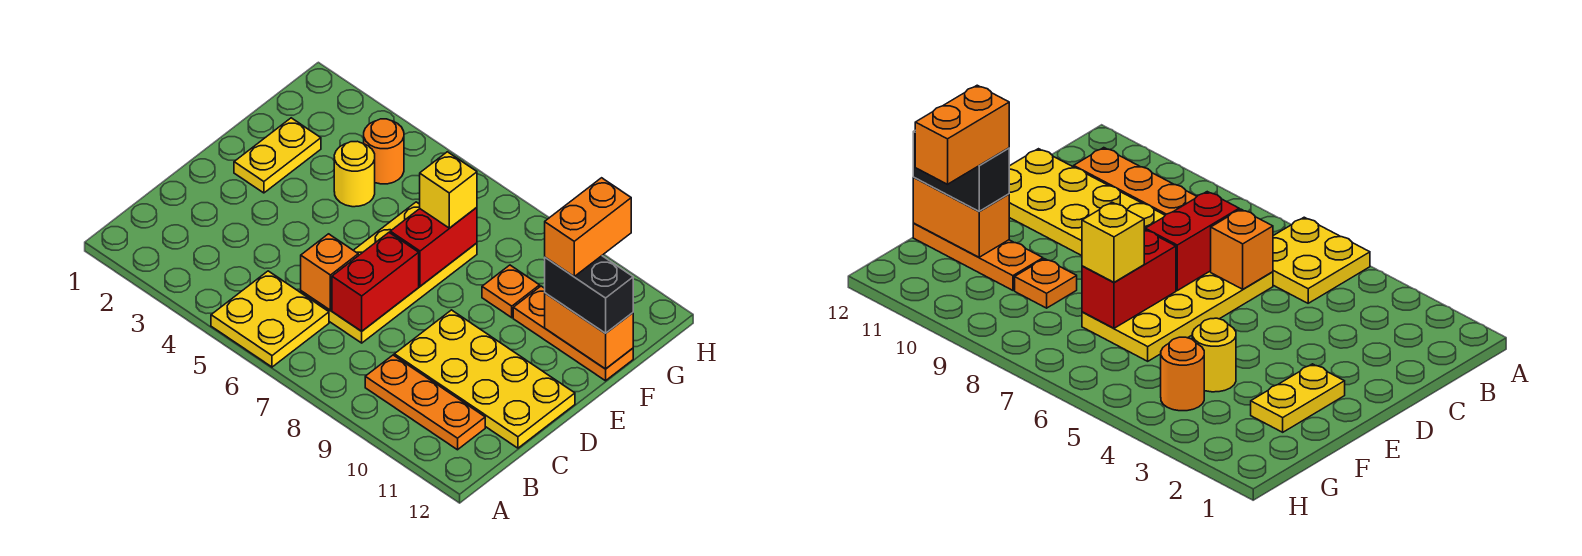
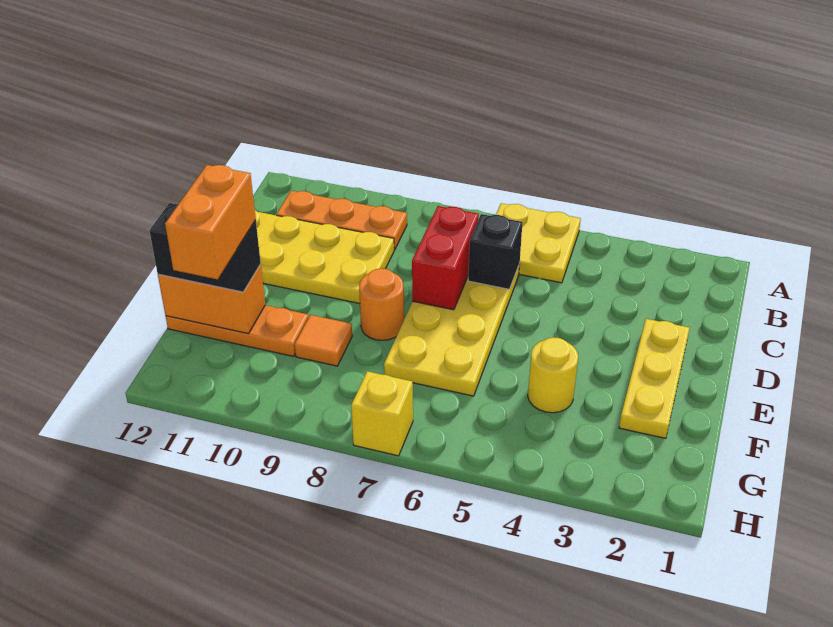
orange brick C6 level 2 -> black brick C6 level 2
yellow plate E2:F2 level 1 -> yellow plate D2:F2 level 1
red brick E7:F7 level 2 -> none
yellow brick F7 level 3 -> yellow brick H7 level 1
orange plate F9 level 1 -> orange tile F9 level 1
orange round brick G4 level 1 -> orange round brick E8 level 1

